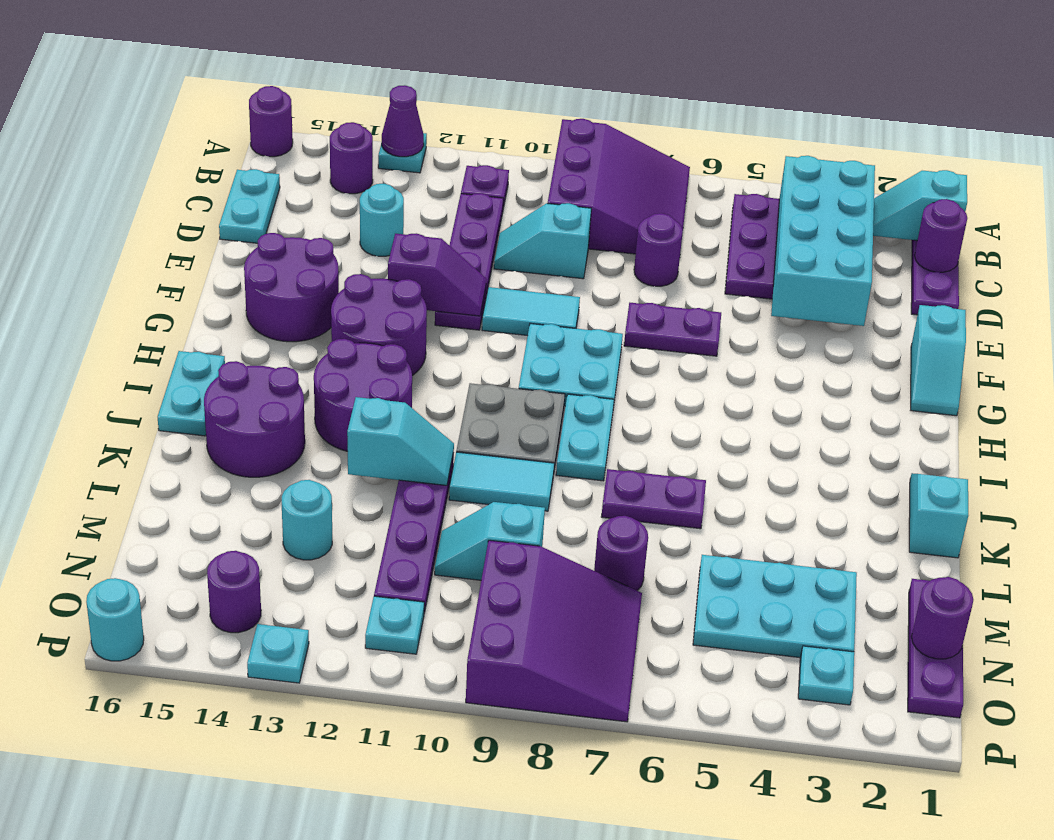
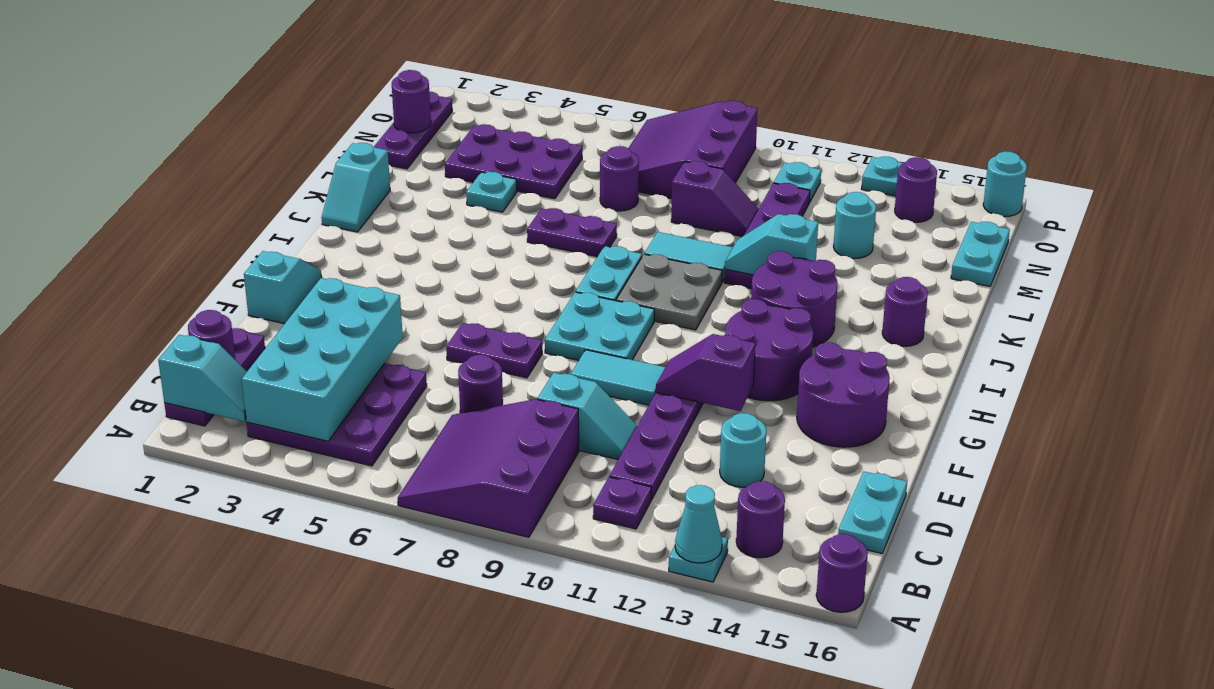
purple cone A13 level 2 -> cyan cone A13 level 2
cyan plate I16:J16 level 1 -> cyan plate M16:N16 level 1
purple round brick J14:K15 level 1 -> purple round brick J15 level 1
cyan plate M3:N5 level 1 -> purple plate M3:N5 level 1
cyan slope M9:M10 level 1 top 9 -> purple slope M9:M10 level 1 top 9
cyan plate O3 level 1 -> cyan plate L4 level 1

